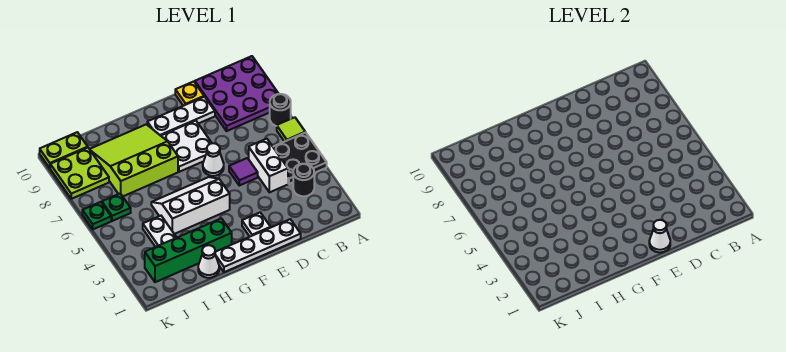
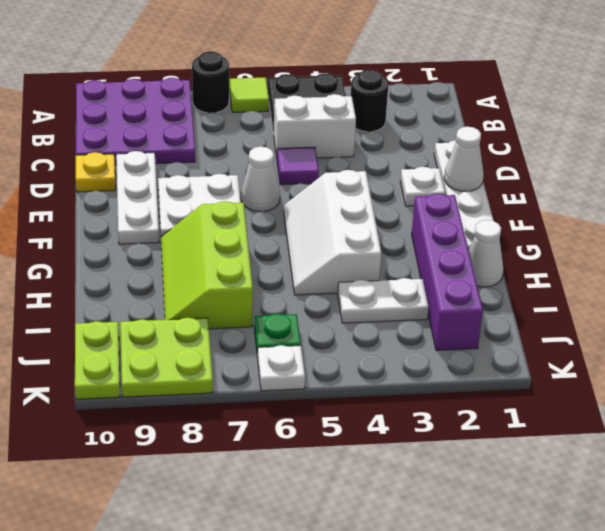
green brick G2:J2 level 1 -> purple brick G2:J2 level 1
lime slope G7:I9 level 1 top 7 -> lime slope G7:I8 level 1 top 7
green plate K6 level 1 -> white plate K6 level 1

